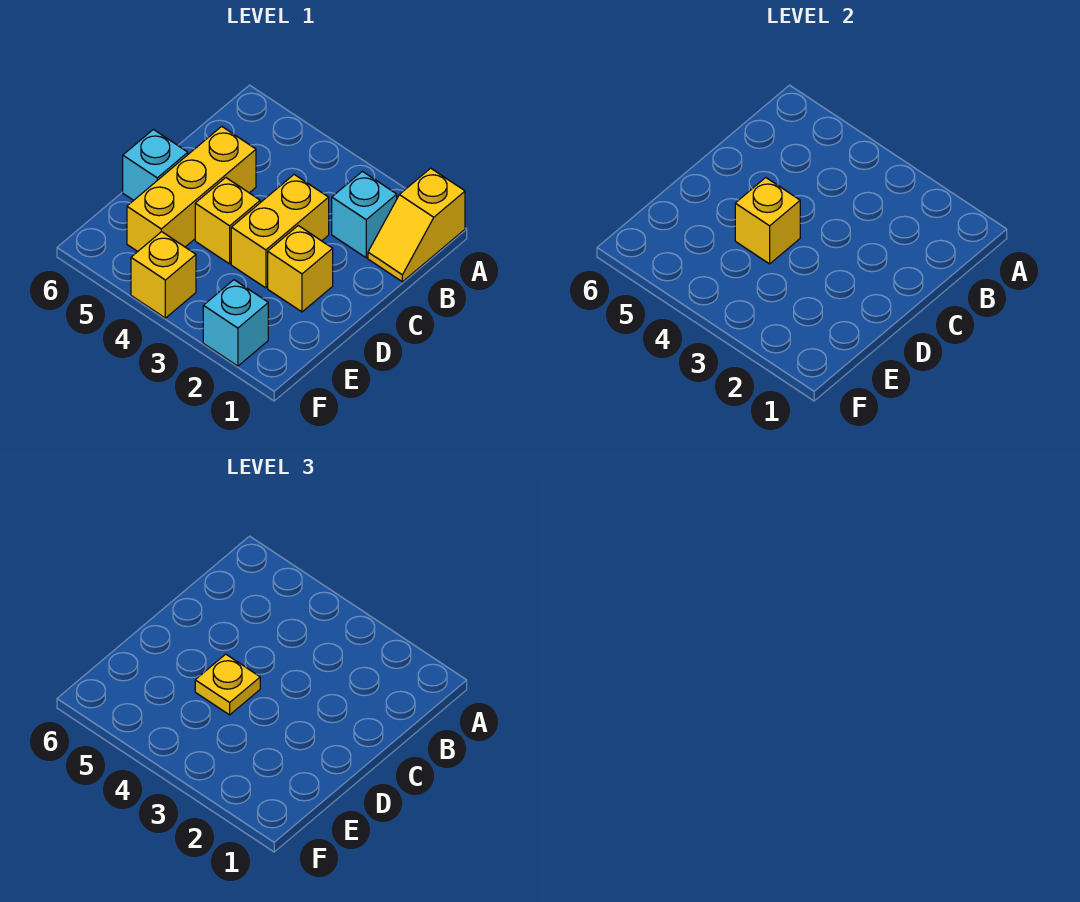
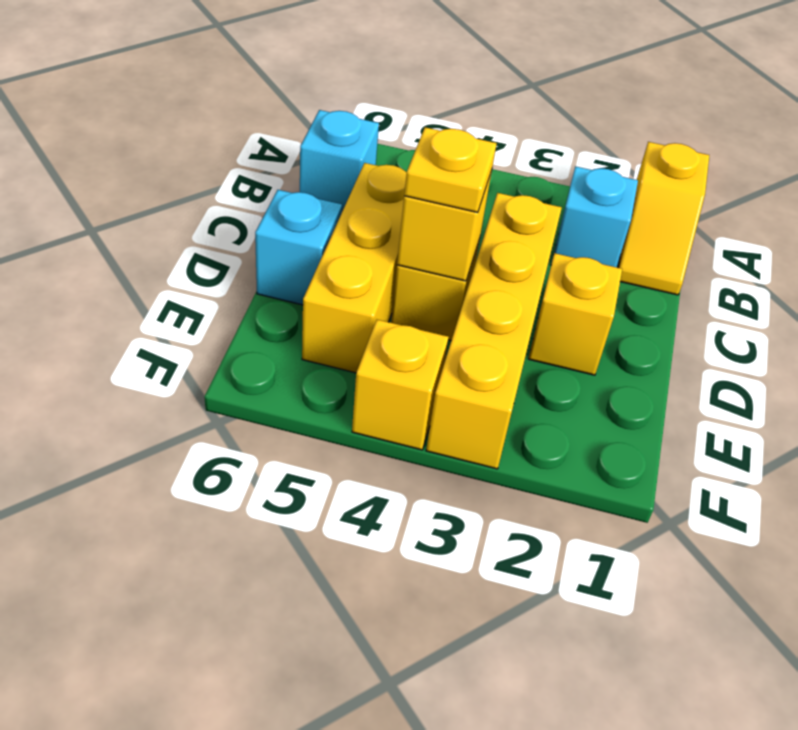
yellow brick C3:D3 level 1 -> yellow brick C3:F3 level 1
cyan brick F2 level 1 -> cyan brick B6 level 1

